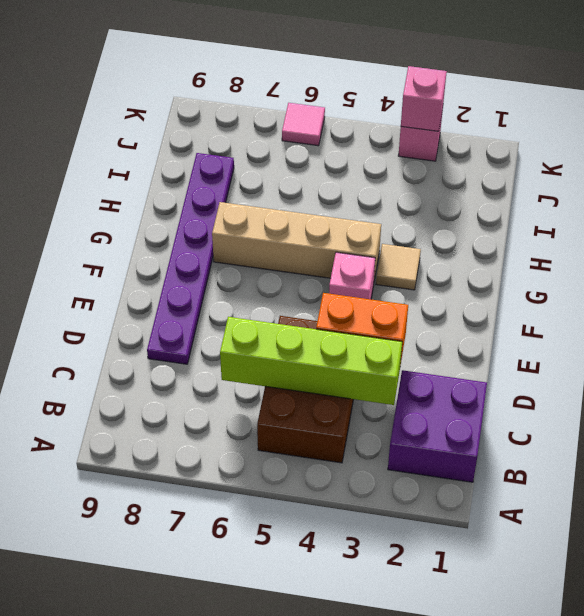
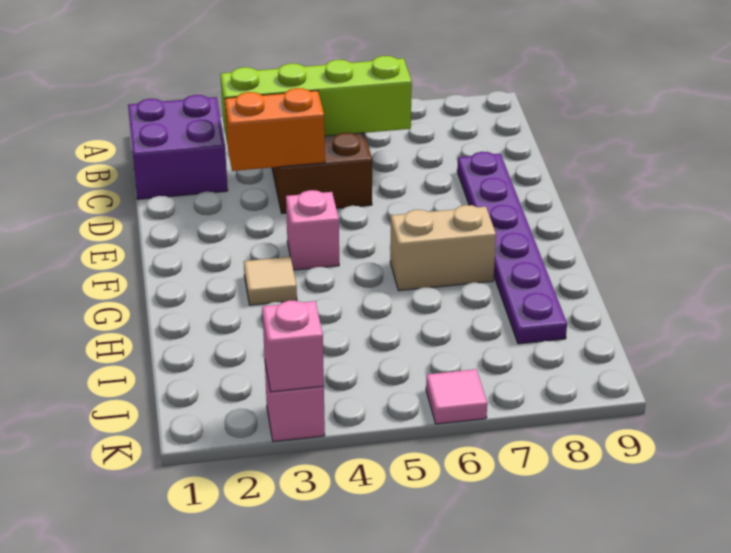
tan brick G4:G7 level 1 -> tan brick G6:G7 level 1

